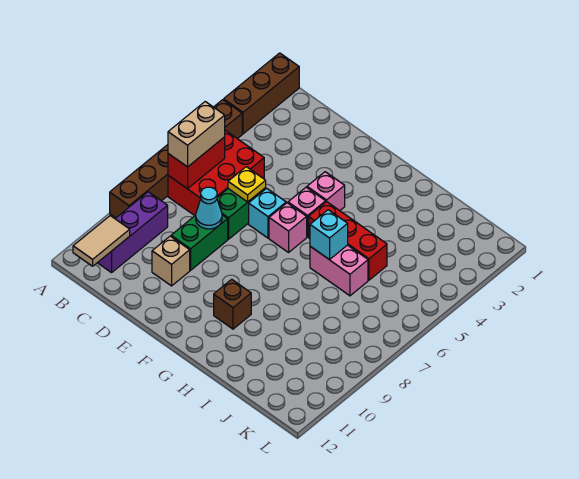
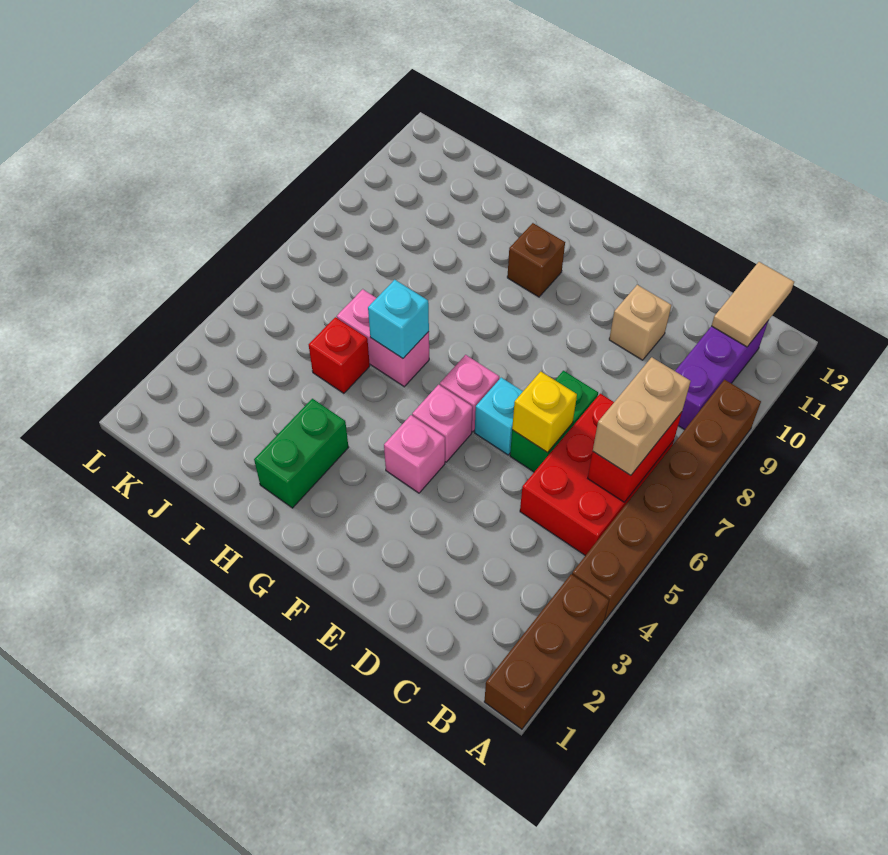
yellow plate D6 level 2 -> yellow brick D6 level 2
green brick D8:D9 level 1 -> green brick H2:H3 level 1
cyan cone D8 level 2 -> none
red brick G5:I5 level 1 -> red brick I5 level 1

